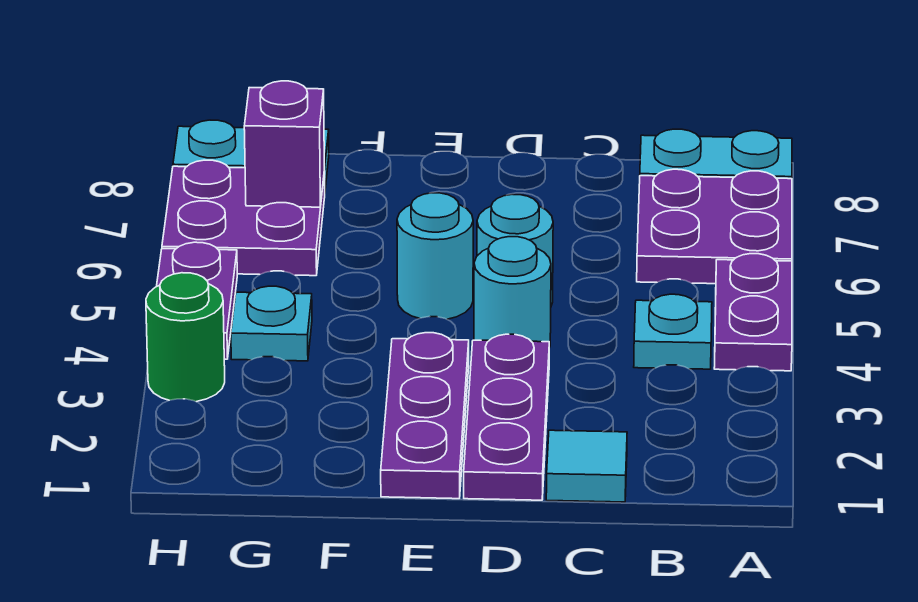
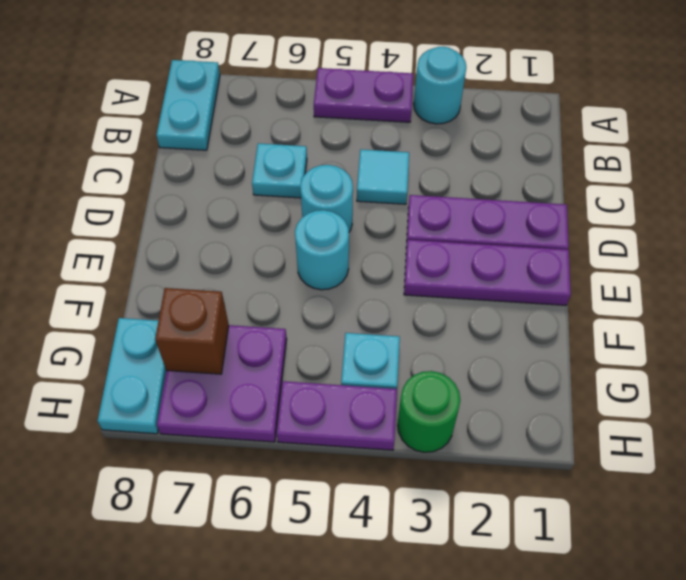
purple plate A6:B7 level 1 -> none
cyan plate B4 level 1 -> cyan plate C6 level 1
cyan tile C1 level 1 -> cyan tile C4 level 1
cyan round brick D4 level 1 -> cyan round brick A3 level 1
purple brick G7 level 2 -> brown brick G7 level 2

